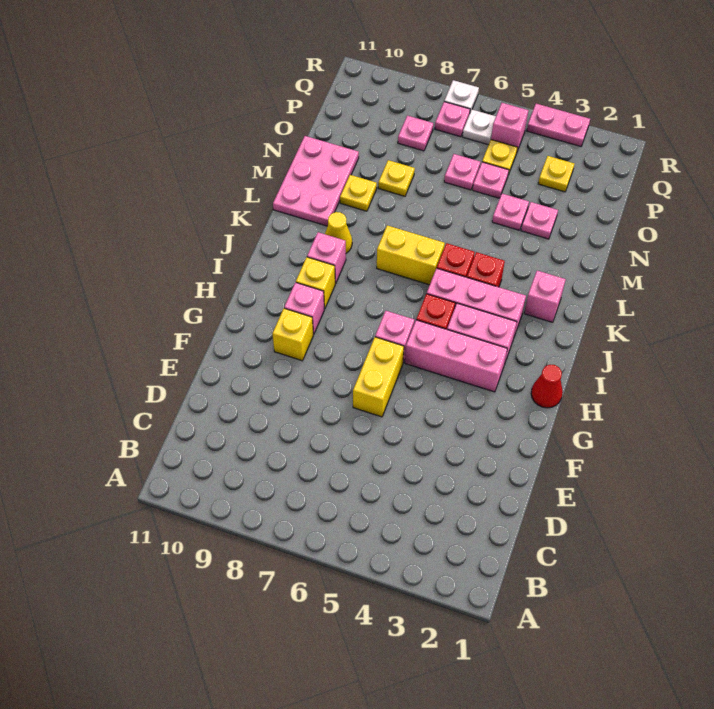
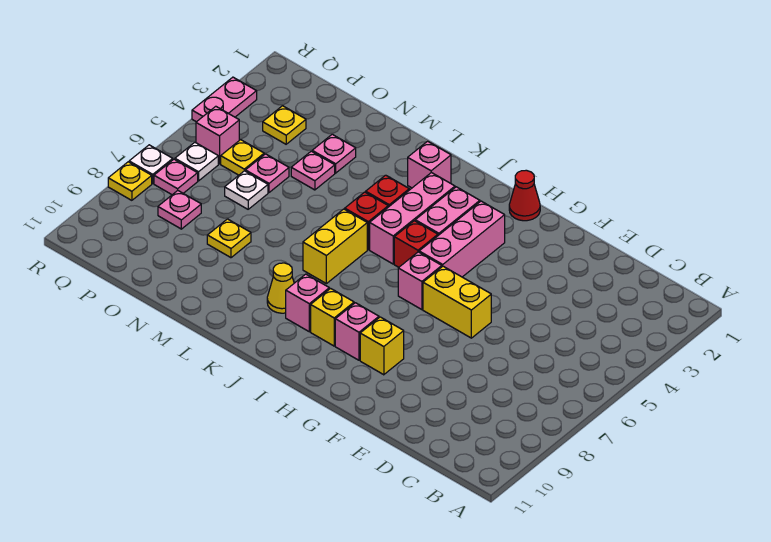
pink plate L10:N11 level 1 -> none
yellow plate M9 level 1 -> yellow plate R8 level 1
pink plate O6 level 1 -> white plate O6 level 1

